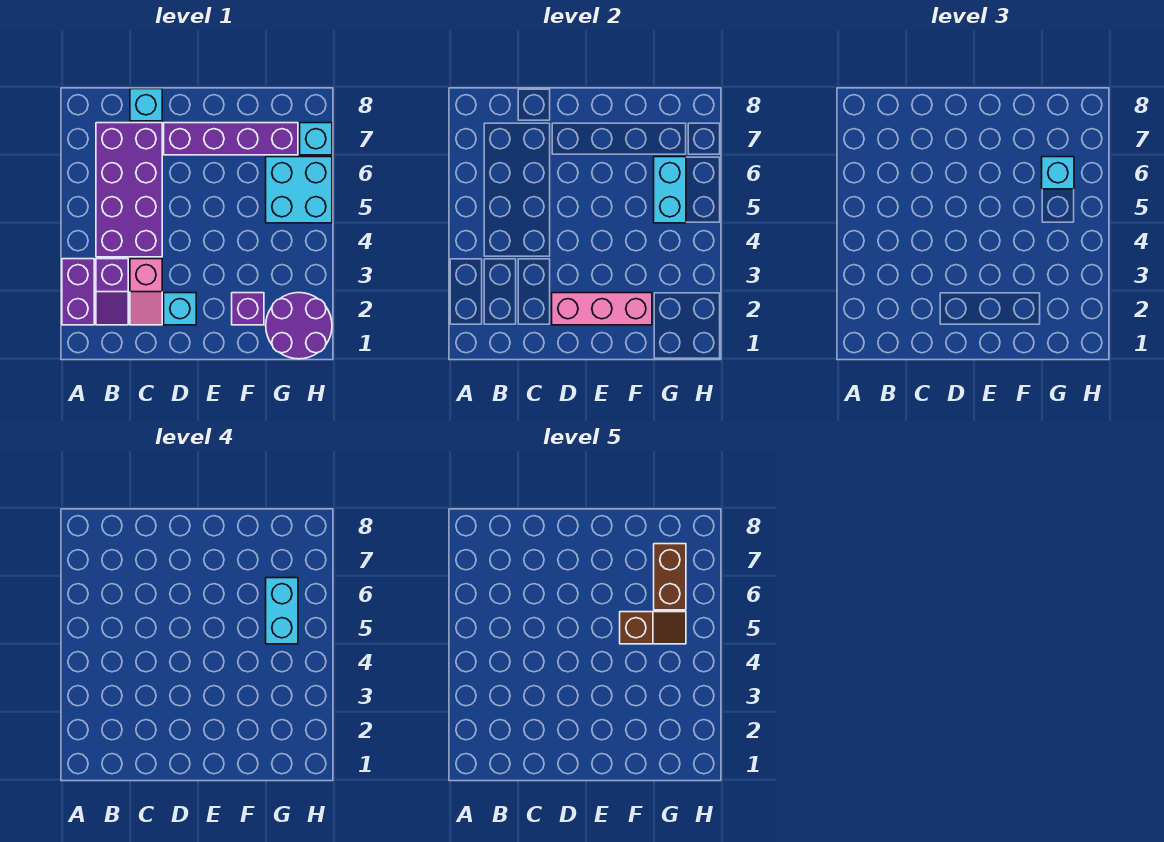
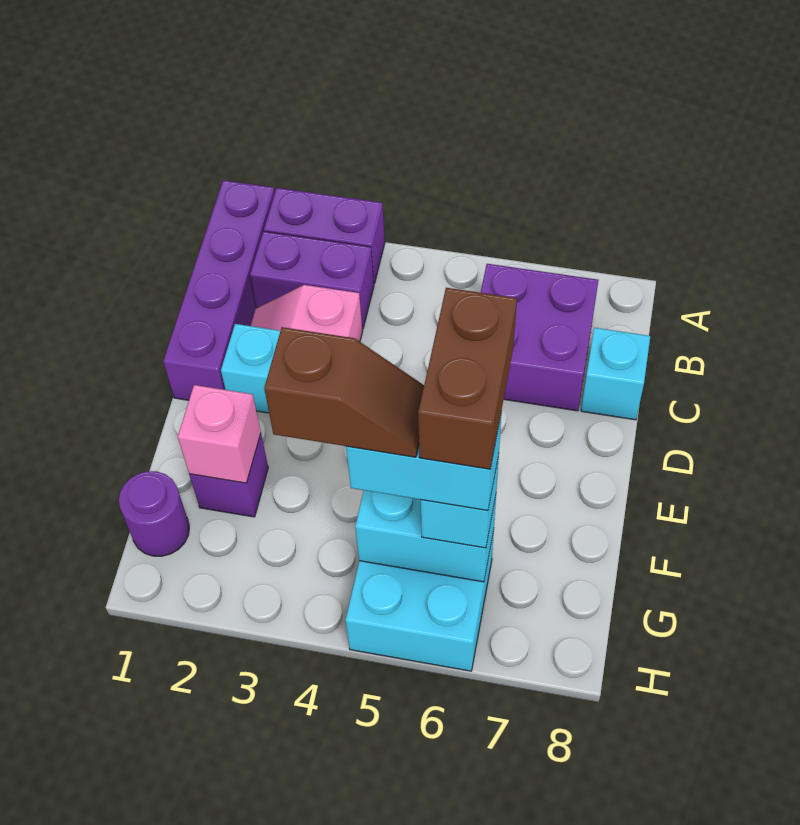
purple slope B2:B3 level 1 top 3 -> purple brick B2:B3 level 1
purple brick B4:C7 level 1 -> purple brick B6:C7 level 1
pink brick D2:F2 level 2 -> pink brick F2 level 2
purple brick D7:G7 level 1 -> purple brick A1:D1 level 1
brown slope F5:G5 level 5 top F -> brown slope G4:G5 level 5 top 4
purple round brick G1:H2 level 1 -> purple round brick G1 level 1
brown brick G6:G7 level 5 -> brown brick F6:G6 level 5
cyan brick H7 level 1 -> none

